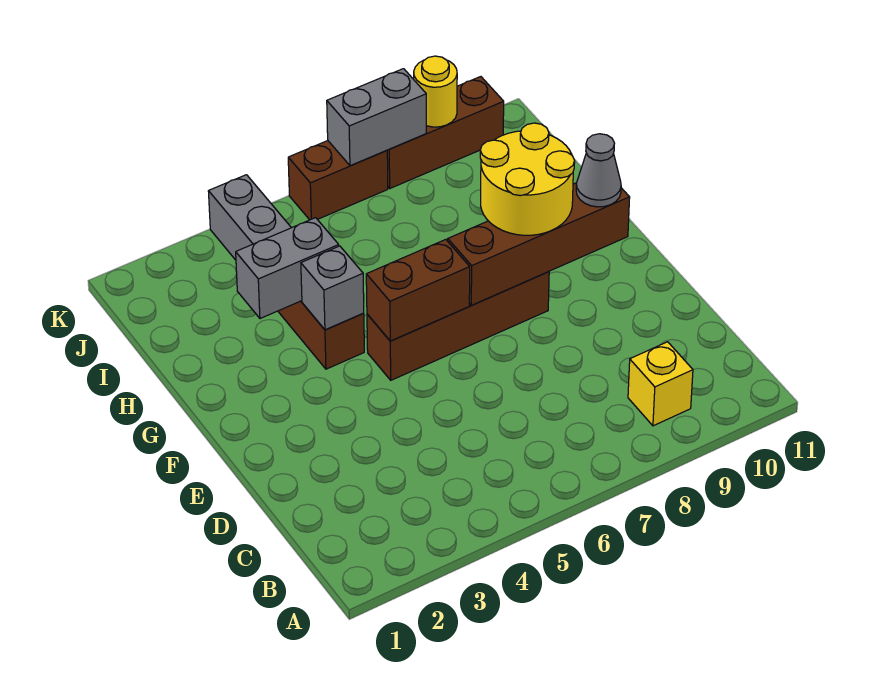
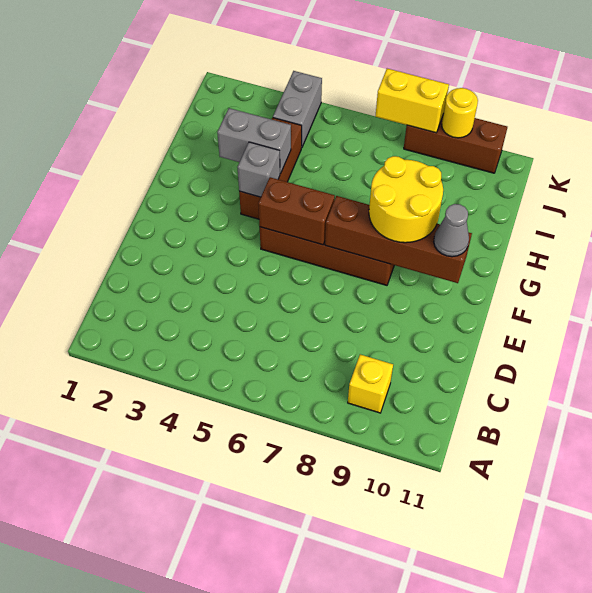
brown brick K6:K7 level 1 -> none
grey brick K7:K8 level 2 -> yellow brick K7:K8 level 2

